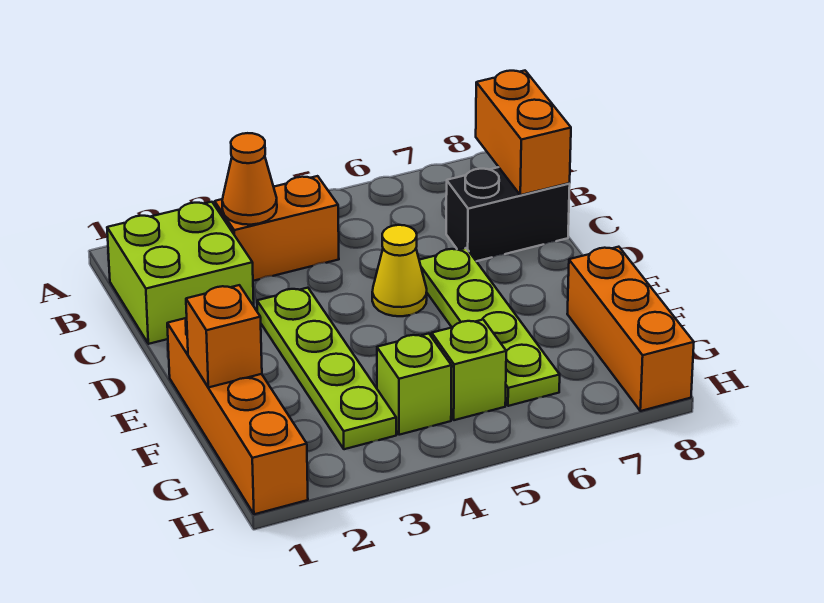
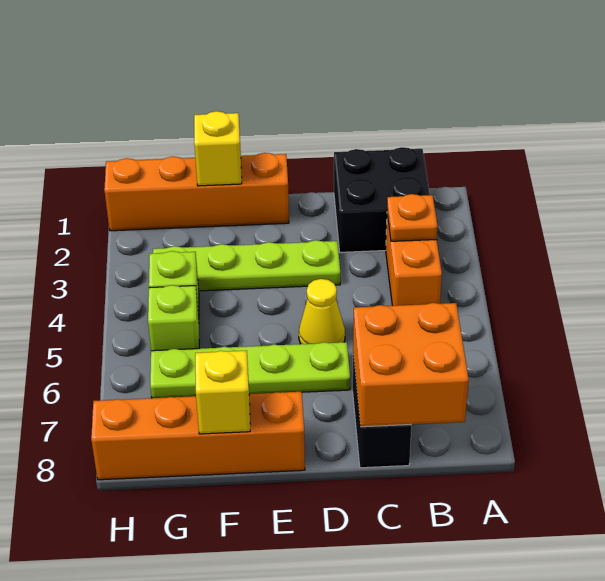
lime brick B1:C2 level 1 -> black brick B1:C2 level 1
orange cone B3 level 2 -> orange plate B3 level 2
orange brick B8:C8 level 2 -> orange brick B7:C8 level 2
orange brick F1 level 2 -> yellow brick F1 level 2
orange brick F8:H8 level 1 -> orange brick E8:H8 level 1
none -> yellow brick F8 level 2

